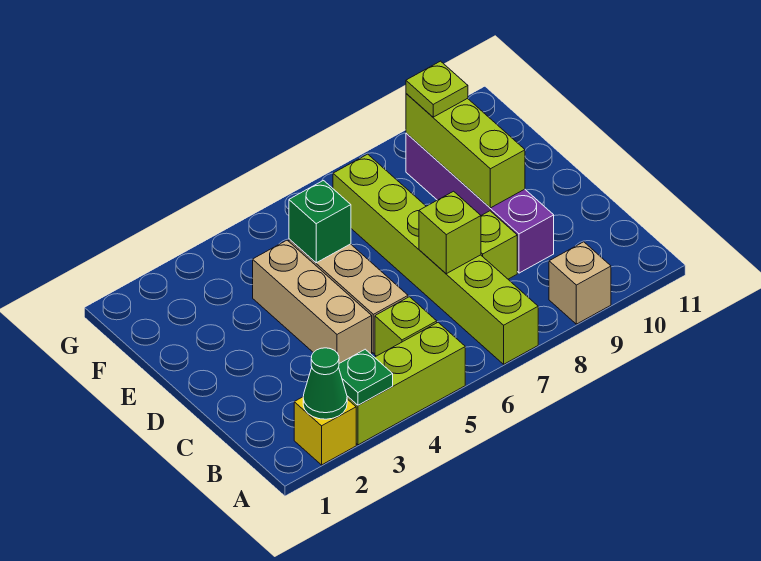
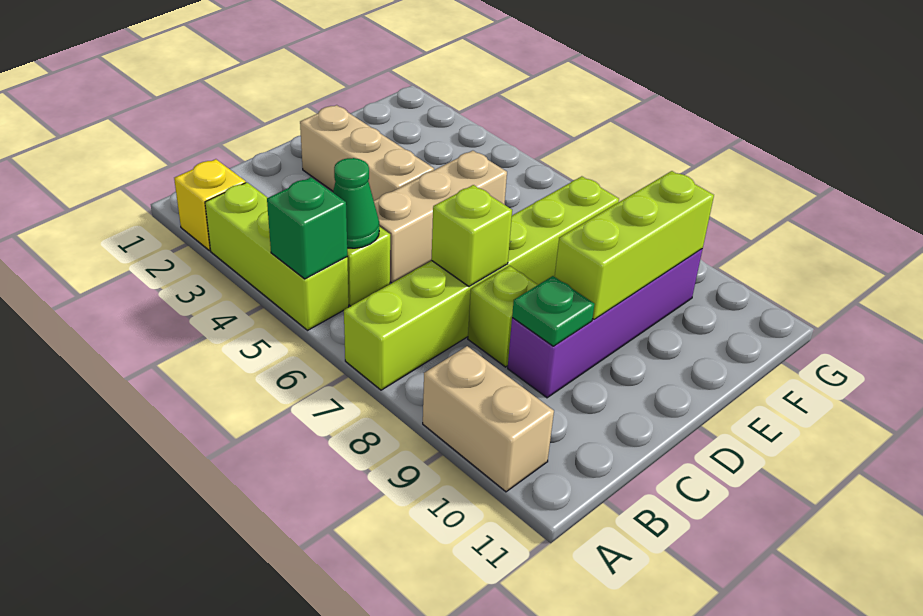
green cone A2 level 2 -> green cone B5 level 2
green plate A3 level 2 -> green plate C9 level 2
tan brick A9 level 1 -> tan brick A9:A10 level 1
tan brick C4:E4 level 1 -> tan brick D2:D4 level 1
green brick E5 level 2 -> green brick A5 level 2
lime plate F9 level 3 -> none

